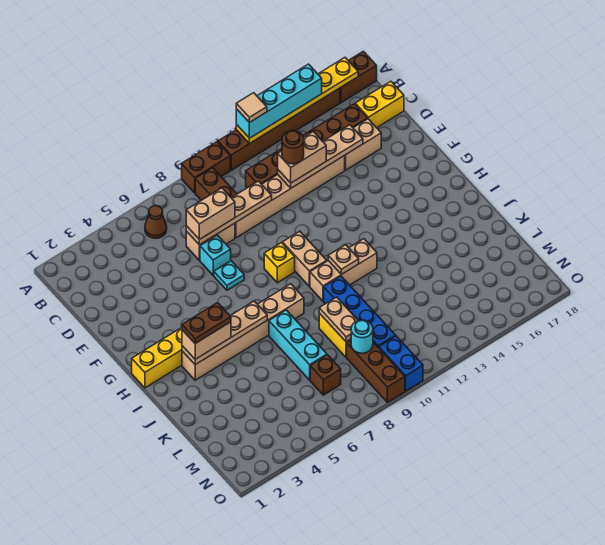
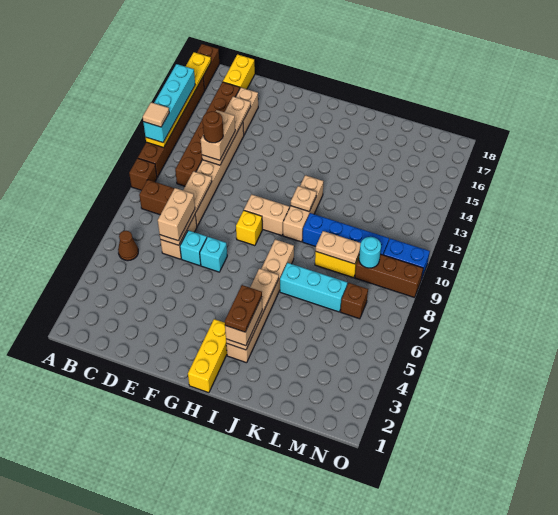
brown brick A9:A10 level 1 -> brown brick A10 level 1
cyan plate F7 level 1 -> cyan brick F7 level 1

